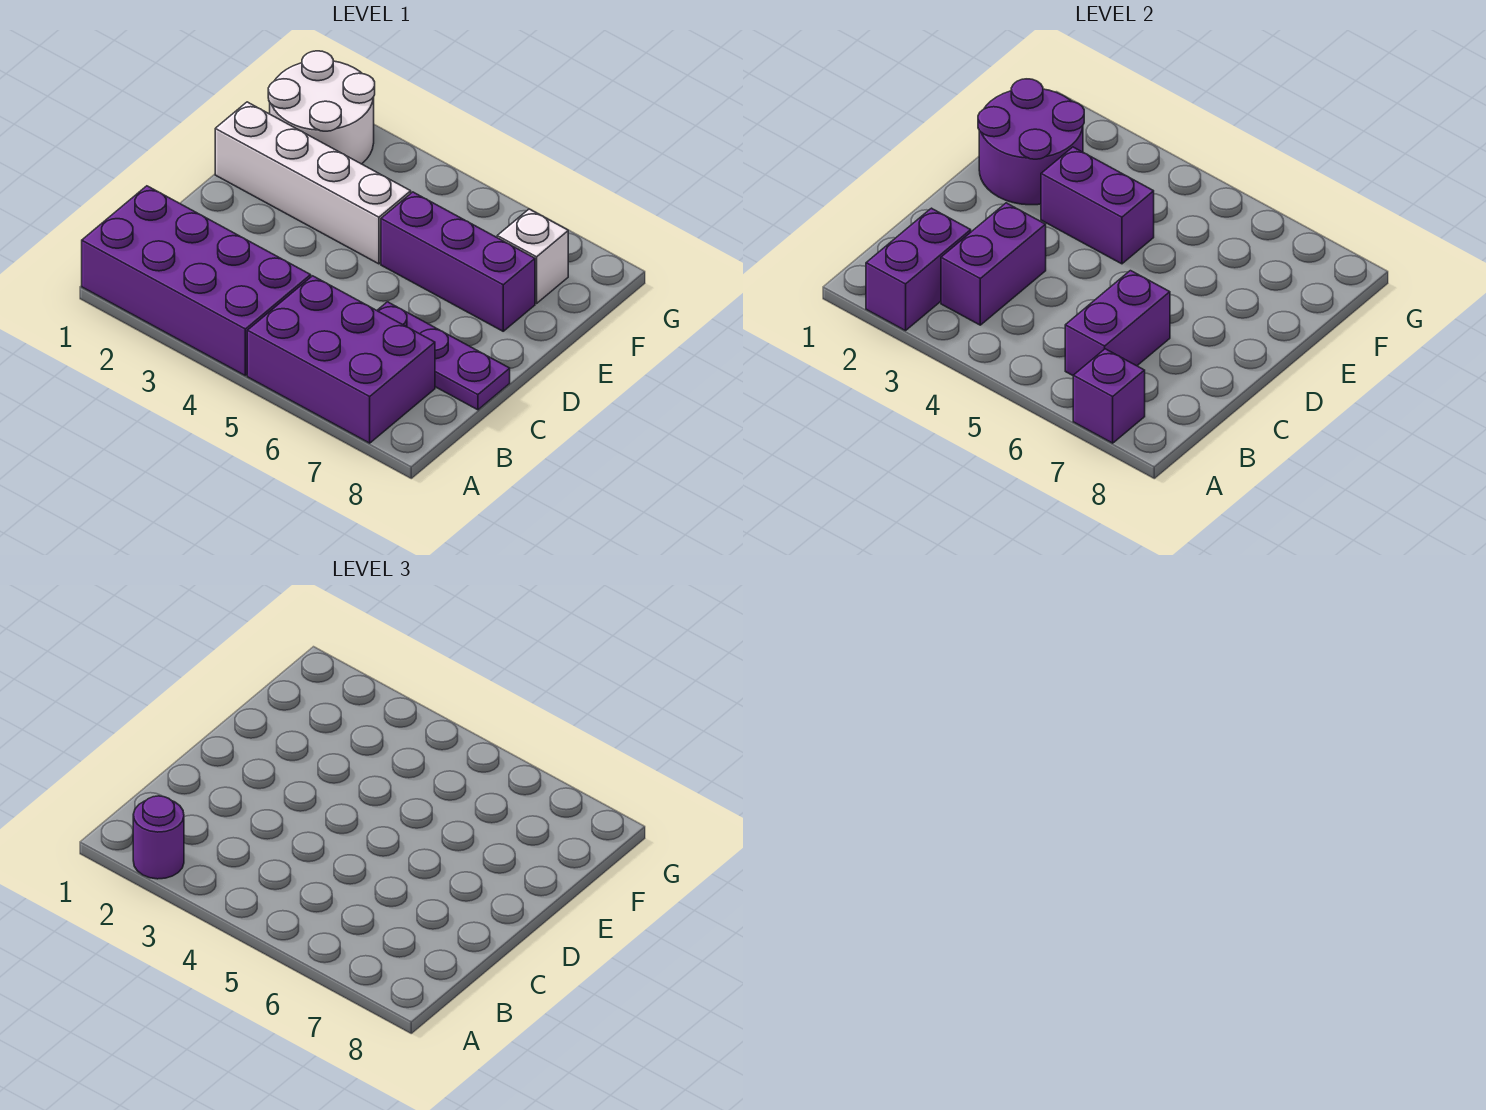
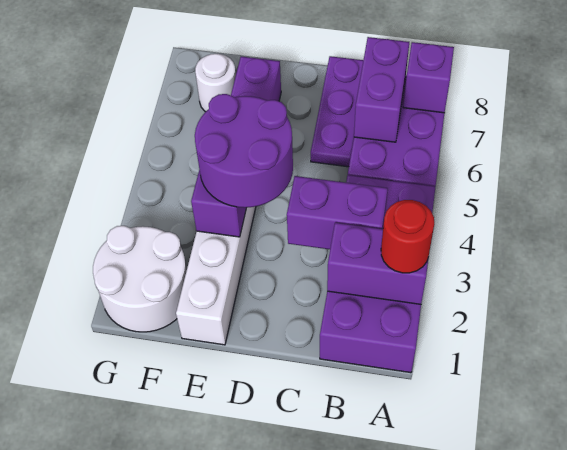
purple round brick A2 level 3 -> red round brick A2 level 3
purple brick B6:C6 level 2 -> purple brick B6:B7 level 2
purple round brick E1:F2 level 2 -> purple round brick D3:E4 level 3
white brick F7 level 1 -> white round brick F7 level 1

